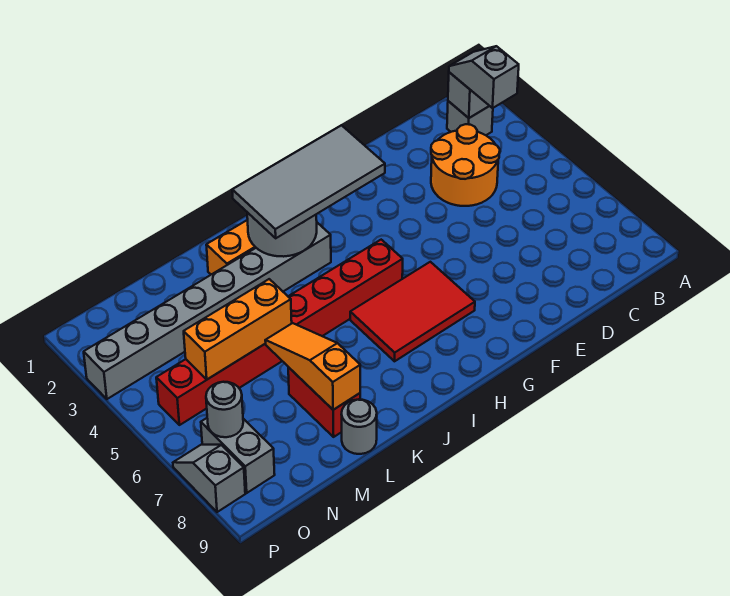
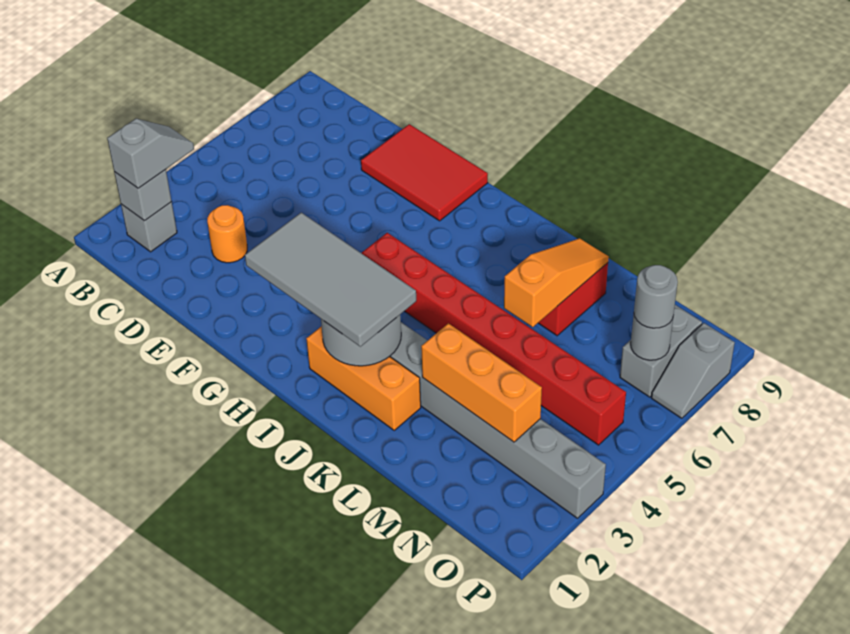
grey slope B2:B3 level 3 top 3 -> grey slope B2:B3 level 3 top 2
orange round brick C3:D4 level 1 -> orange round brick D3 level 1
red tile G6:I7 level 1 -> red tile E8:G9 level 1
orange brick L5:N5 level 2 -> orange brick L3:N3 level 2
orange slope L6:L8 level 2 top 8 -> orange slope L6:L8 level 2 top 6
grey round brick L9 level 1 -> grey round brick O7 level 3

